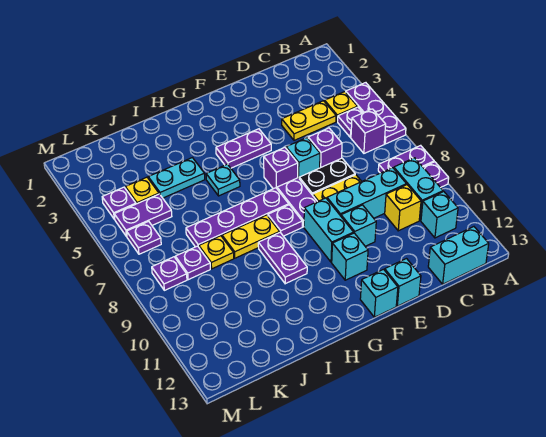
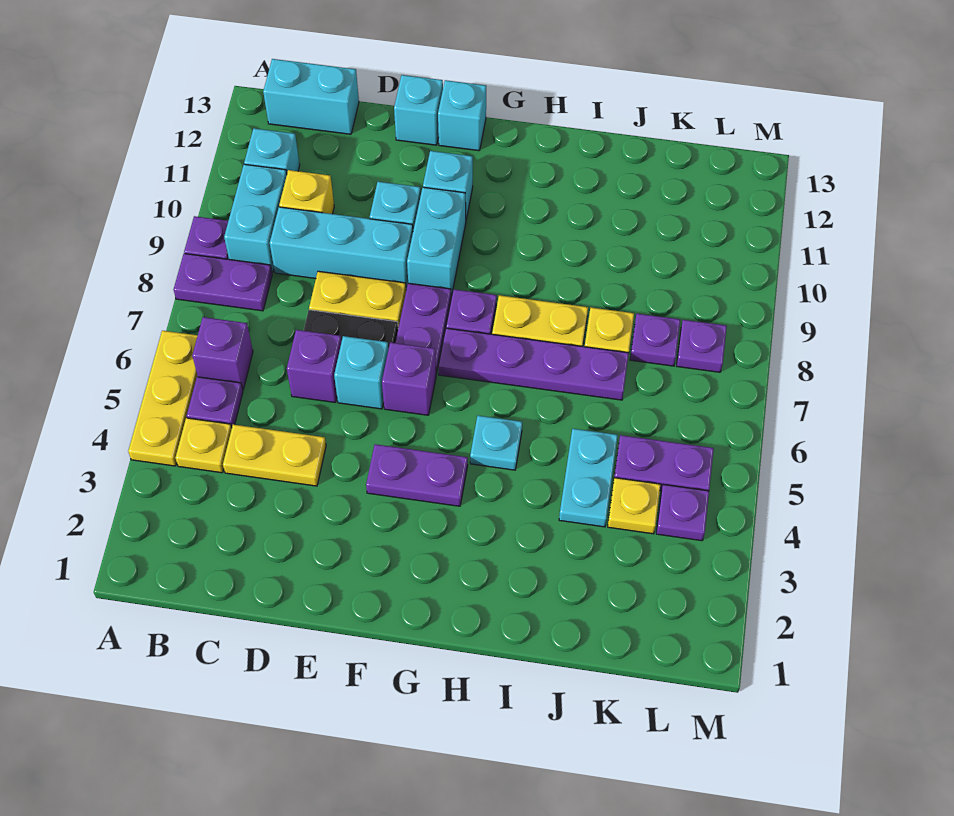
purple plate A4:A6 level 1 -> yellow plate A4:A6 level 1
purple plate H9:H10 level 1 -> none
cyan plate I4:J4 level 1 -> cyan plate J4:J5 level 1
purple plate L6 level 1 -> none

